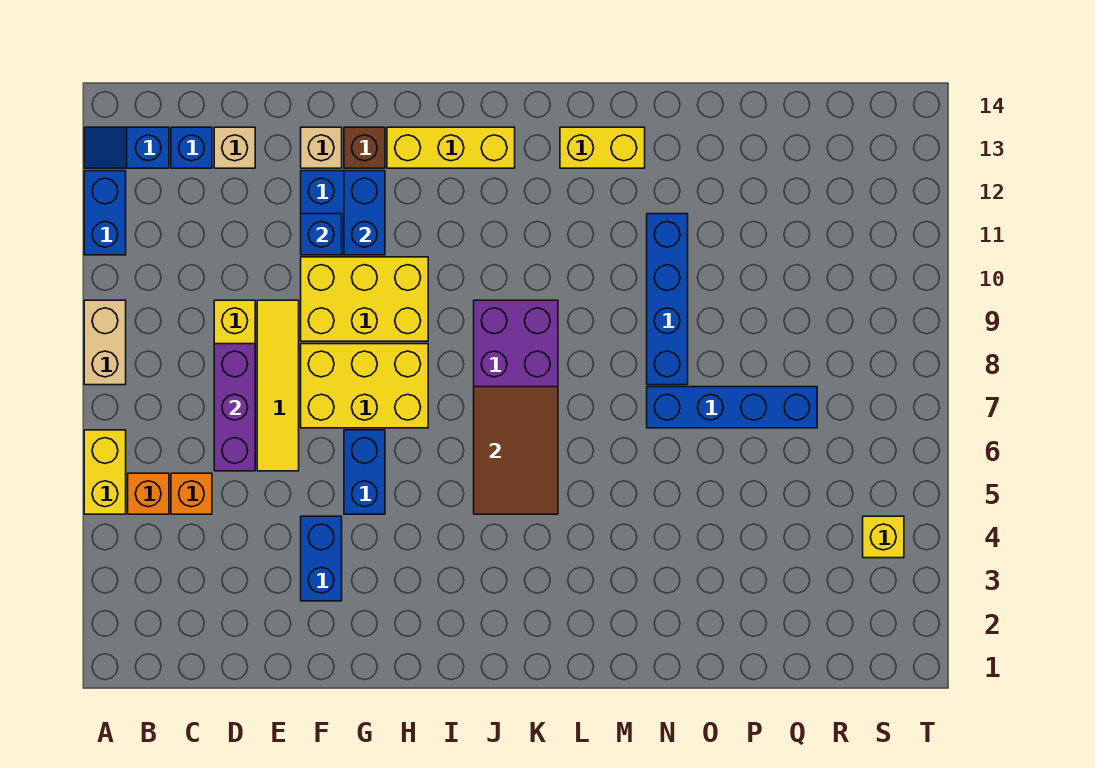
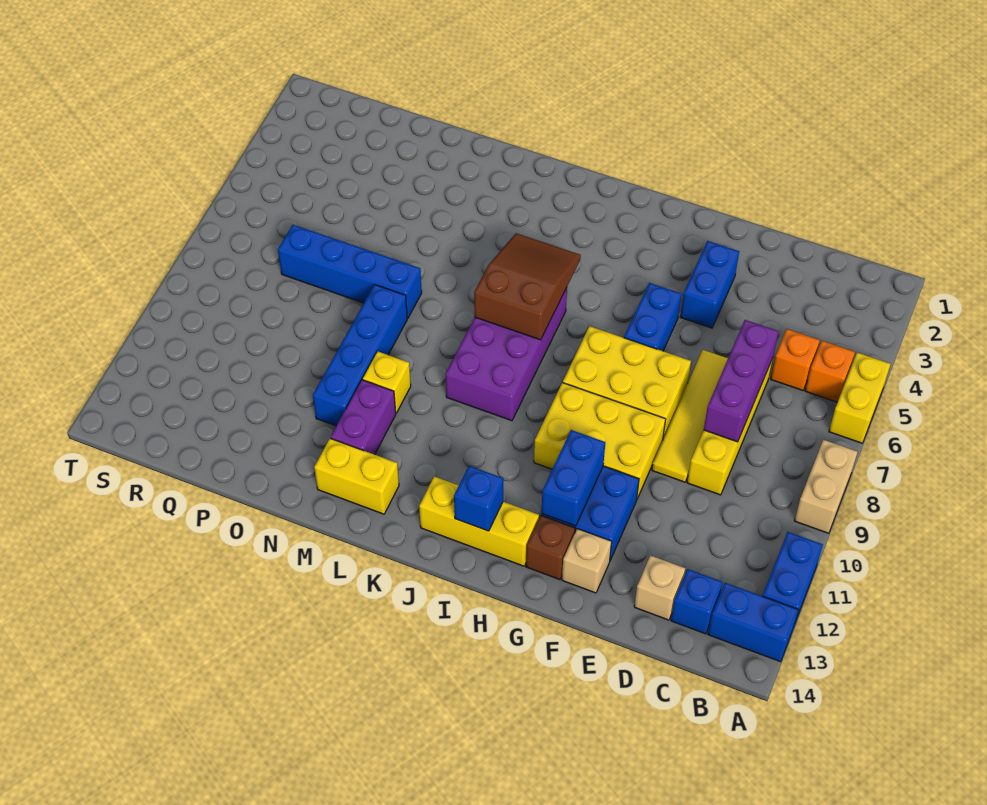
blue slope A13:B13 level 1 top B -> blue brick A13:B13 level 1
blue brick F11 level 2 -> blue brick I13 level 2
brown tile J5:K7 level 2 -> brown slope J5:K7 level 2 top 7
none -> purple brick M11:M12 level 1
yellow brick S4 level 1 -> yellow brick M10 level 1

